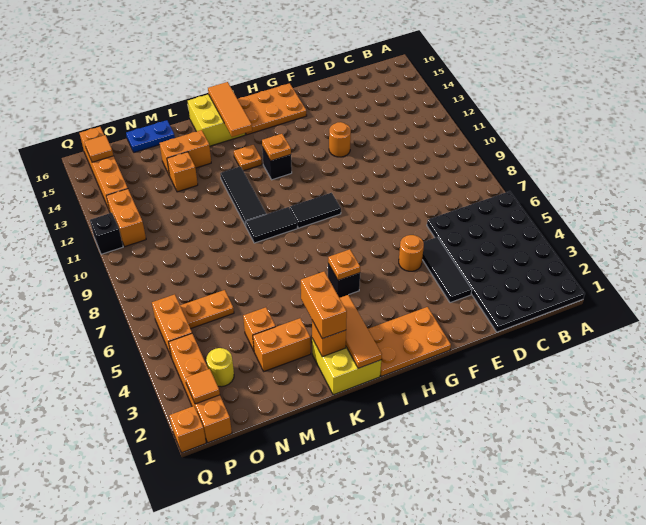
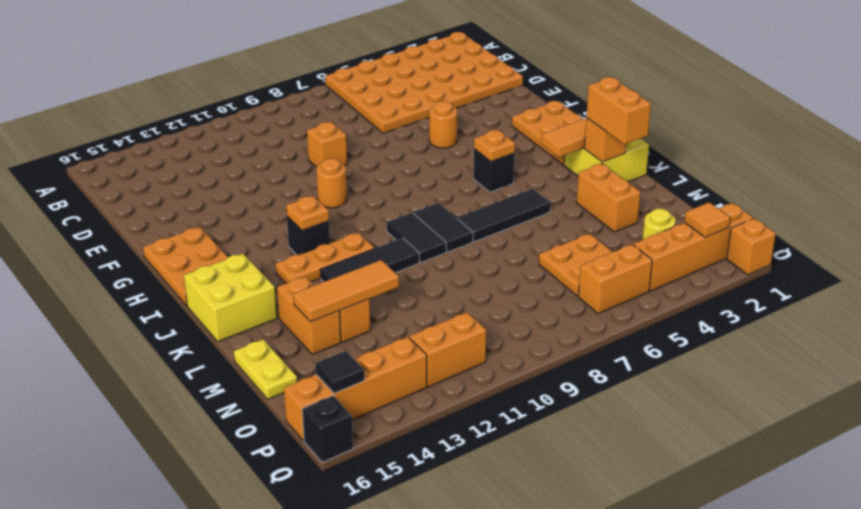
black plate A1:D6 level 1 -> orange plate A1:D6 level 1
black tile E3:E5 level 1 -> black tile K5:K7 level 1
orange round brick F12 level 1 -> orange round brick G10 level 1
black tile H9:I9 level 1 -> black tile J8:K8 level 1
orange plate J13 level 1 -> orange plate J11:J13 level 1
orange tile J14:J16 level 2 -> orange tile M12:M14 level 2
orange brick K2:K3 level 3 -> orange brick K2:L2 level 3
orange brick M4 level 1 -> orange brick E9 level 1
blue plate M16:N16 level 1 -> yellow plate M16:N16 level 1
orange plate N6:O6 level 1 -> orange plate N5:O6 level 1
orange tile P15 level 2 -> black tile P15 level 2
black brick Q11 level 1 -> black brick Q16 level 1

